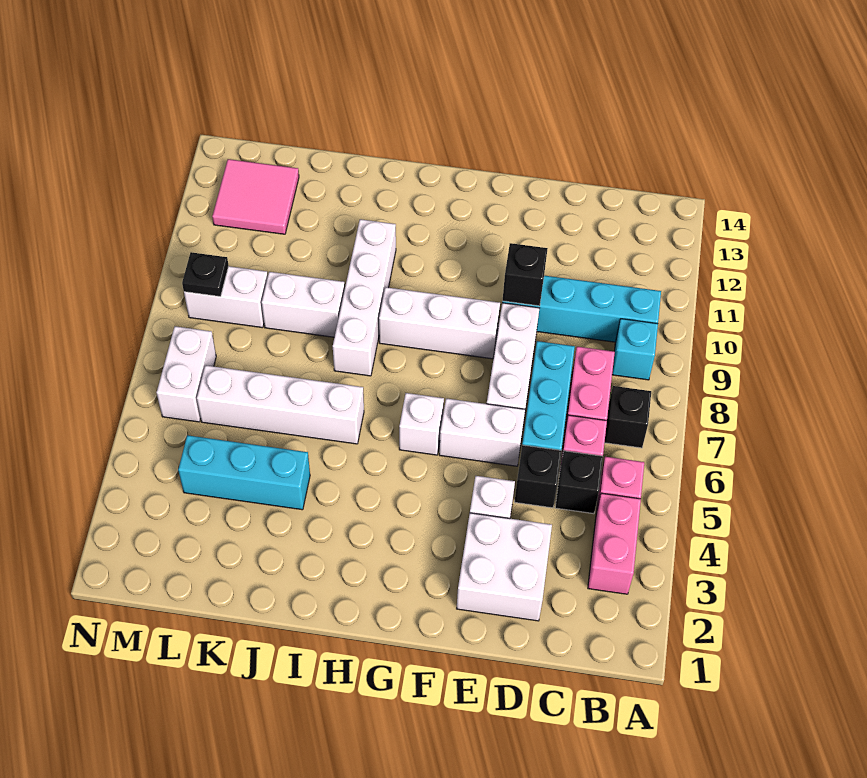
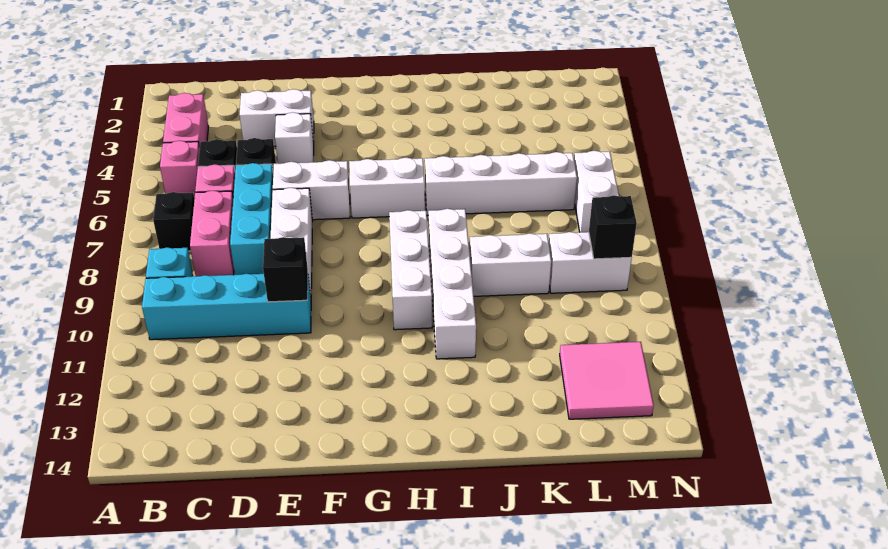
white brick D2:E3 level 1 -> white brick D3:E3 level 1
white brick F9:H9 level 1 -> white brick H8:H10 level 1
white brick G6 level 1 -> white brick G6:H6 level 1
cyan brick J4:L4 level 1 -> none
black plate M9 level 2 -> black brick M9 level 2

